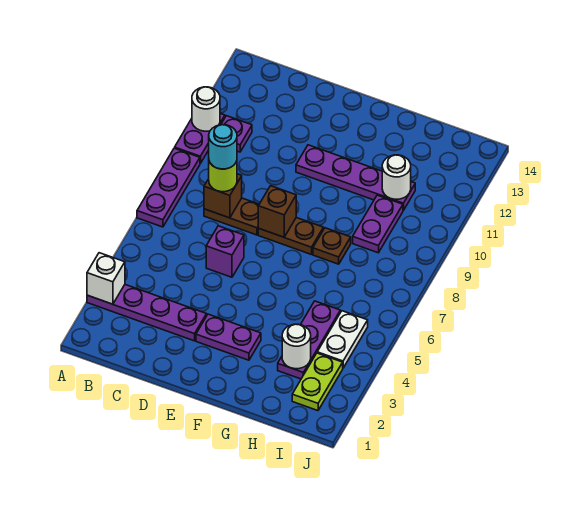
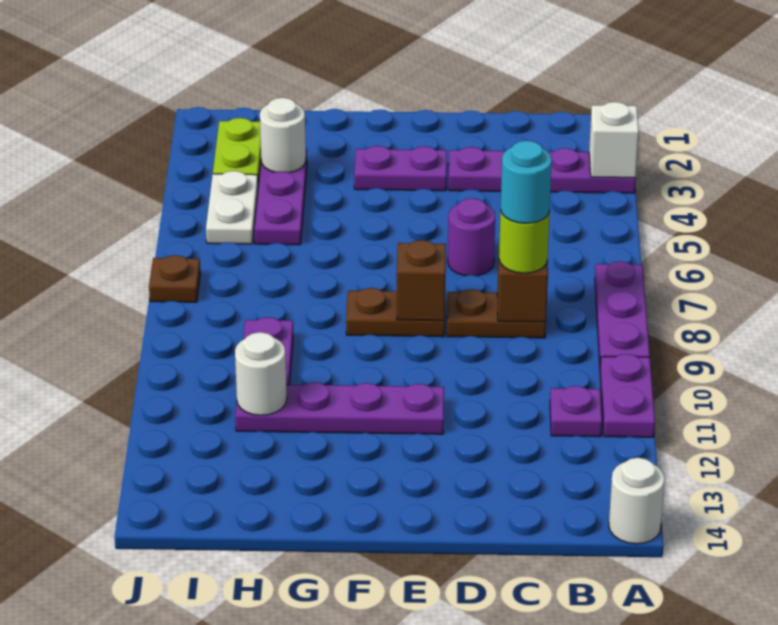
white round brick A11 level 2 -> white round brick A14 level 1
purple brick D6 level 1 -> purple round brick D6 level 1
brown plate G8 level 1 -> brown plate J7 level 1

